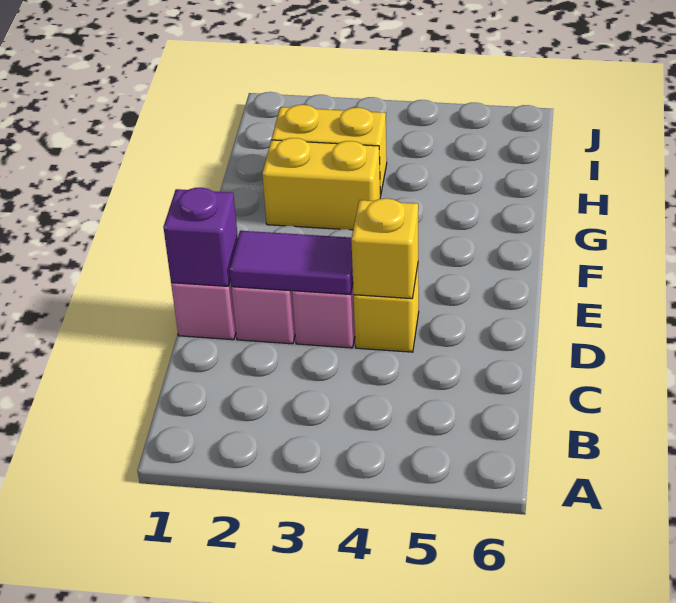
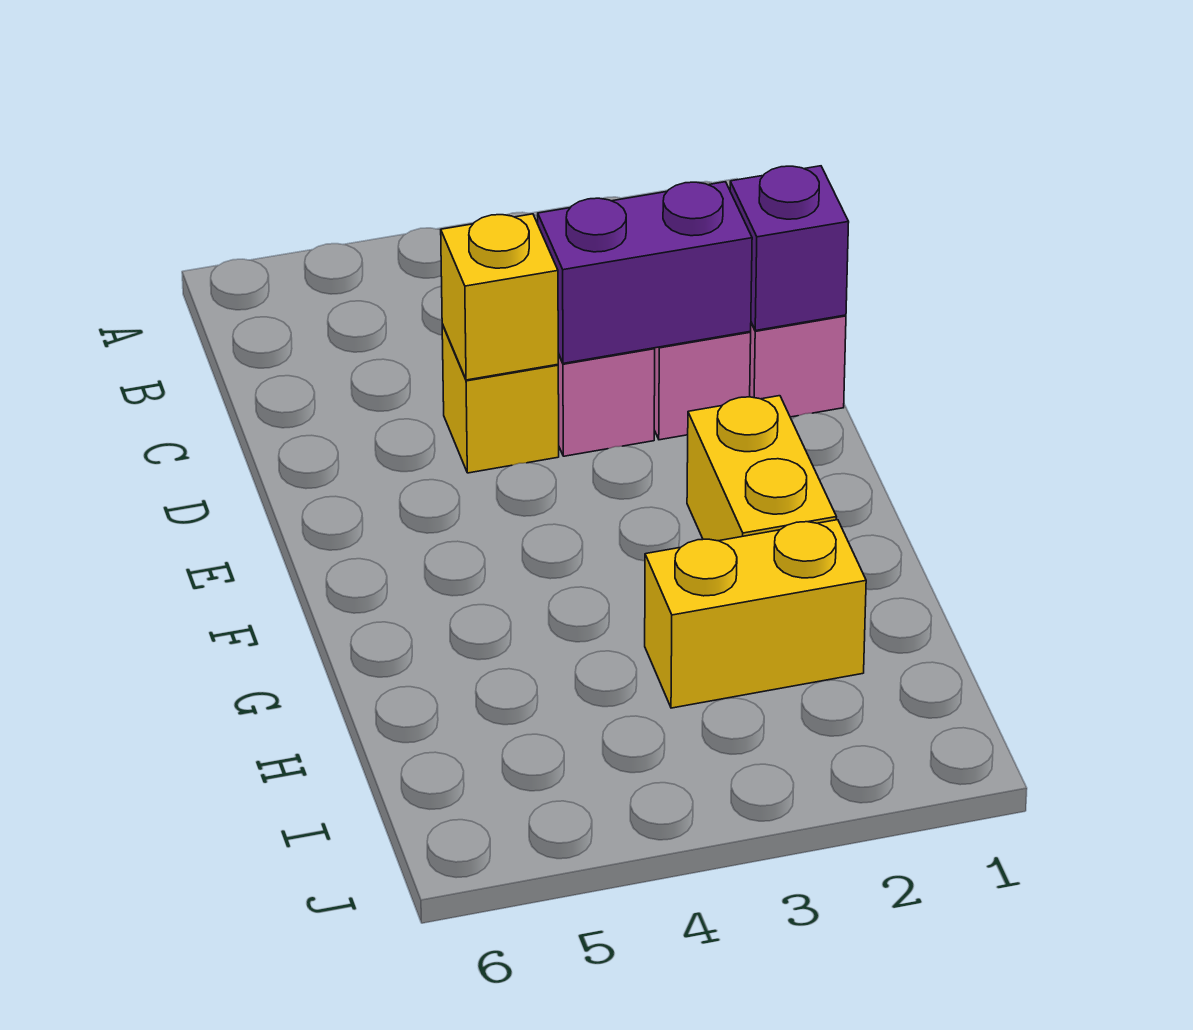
purple tile D2:D3 level 2 -> purple brick D2:D3 level 2
yellow brick G2:G3 level 1 -> yellow brick F2:G2 level 1

